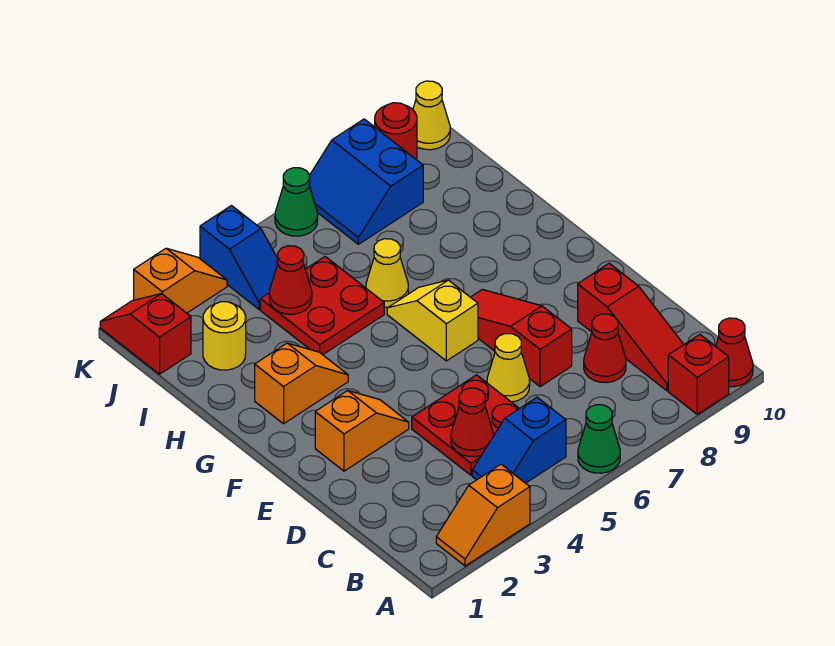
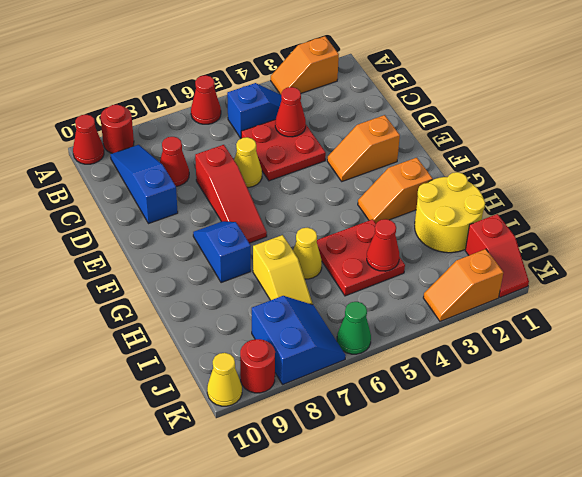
orange slope A2:A3 level 1 top 3 -> orange slope A2:A3 level 1 top 2
green cone A6 level 1 -> red cone A6 level 1
red brick A9 level 1 -> red round brick A9 level 1
red slope B9:D9 level 1 top D -> blue slope B9:D9 level 1 top D
yellow slope F6:G6 level 1 top F -> yellow slope H7:I7 level 1 top H
yellow round brick I2 level 1 -> yellow round brick H1:I2 level 1
blue slope J4:K4 level 1 top K -> blue slope F8:G8 level 1 top G

